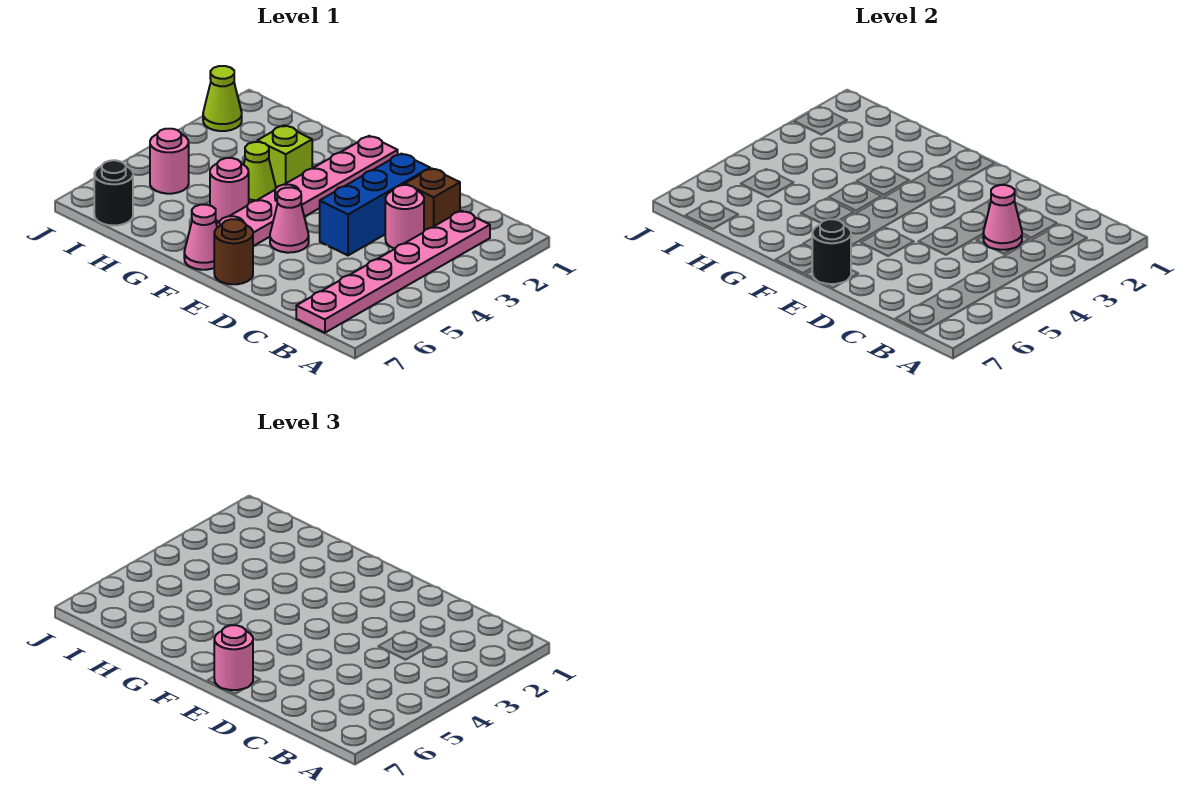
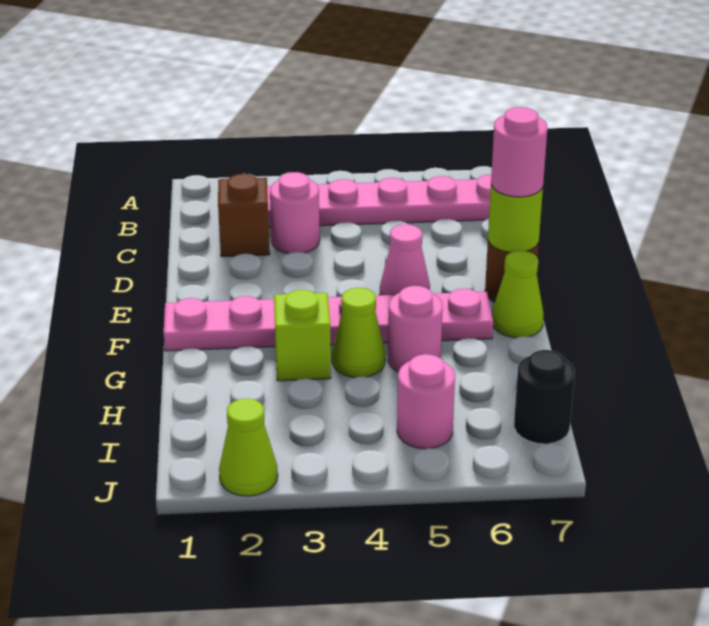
pink cone C3 level 2 -> none
blue brick D2:D4 level 1 -> none
black round brick E7 level 2 -> lime round brick E7 level 2
pink cone F7 level 1 -> lime cone F7 level 1

